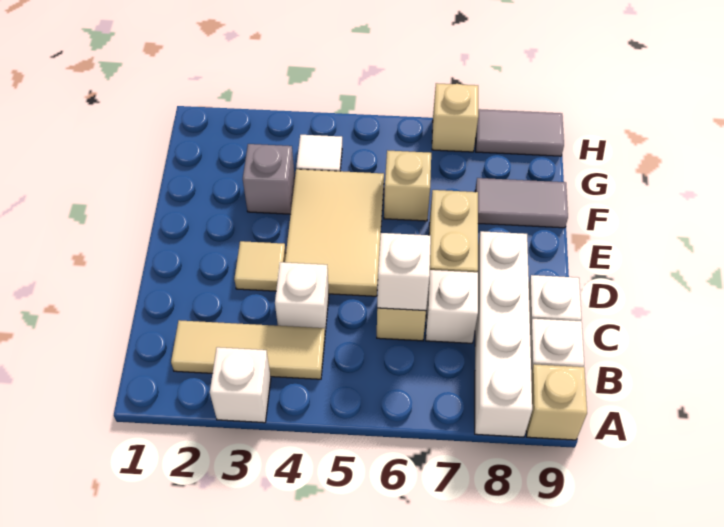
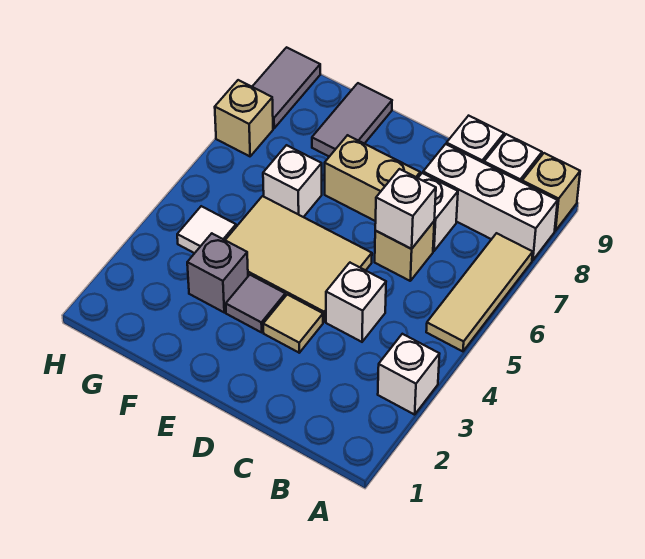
white brick A8:D8 level 1 -> white brick A8:C8 level 1
tan tile B2:B4 level 1 -> tan tile A5:A7 level 1
none -> grey tile E3 level 1
tan brick F6 level 1 -> white brick F6 level 1

